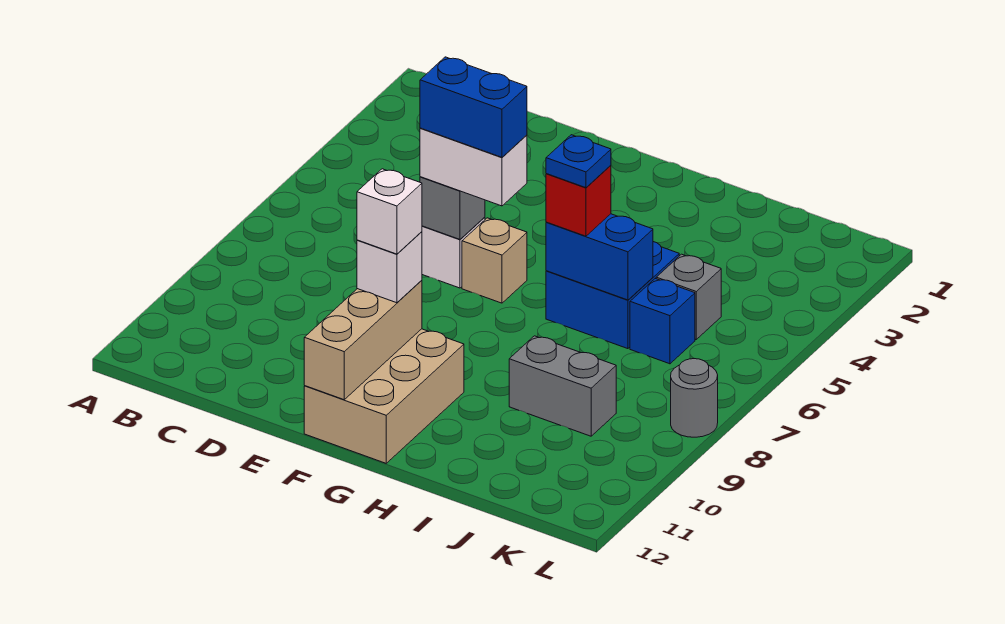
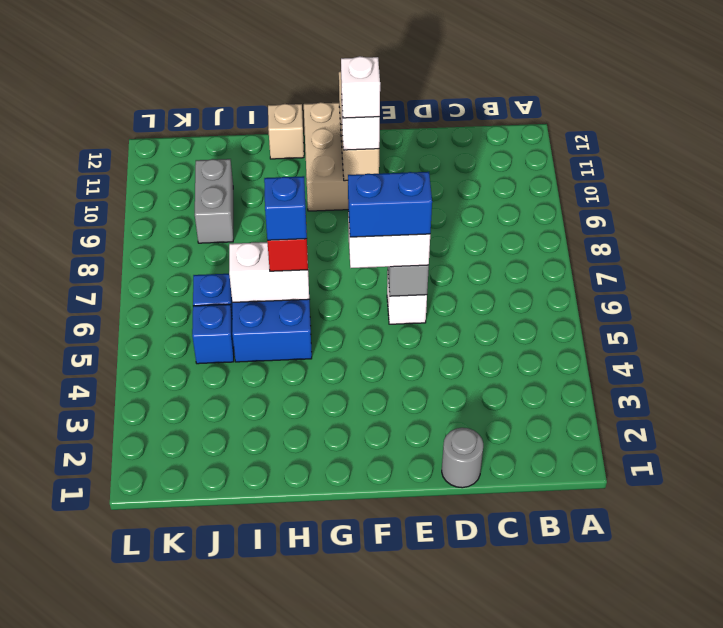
tan brick F6 level 1 -> tan brick H12 level 1
blue brick H6:I6 level 2 -> white brick H6:I6 level 2
blue plate H6 level 4 -> blue brick H6 level 4
grey brick I9:J9 level 1 -> grey brick J9:J10 level 1
grey brick J5 level 1 -> blue brick J5 level 1
grey round brick L8 level 1 -> grey round brick D1 level 1

